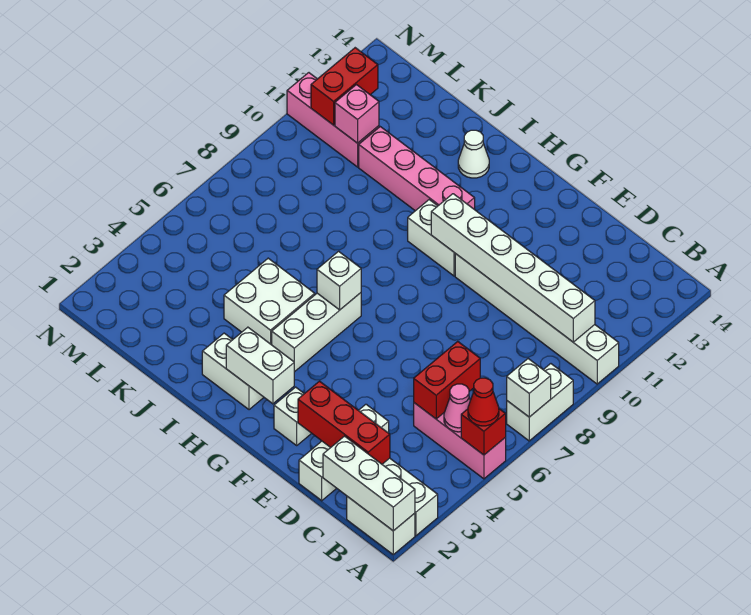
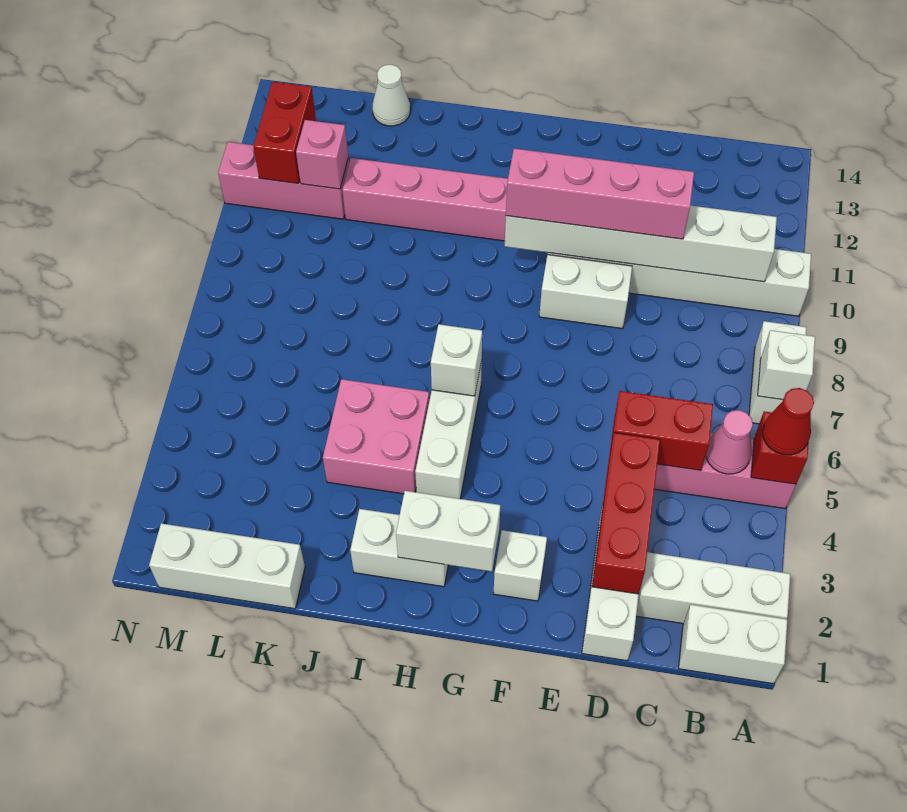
white brick A1:C1 level 2 -> white brick K1:M1 level 1
red brick C2:E2 level 2 -> red brick D2:D4 level 2
red brick C5:C6 level 2 -> red brick C5:D5 level 2
none -> pink brick D10:G10 level 3
white brick G10:H10 level 1 -> white brick E9:F9 level 1
white brick I4:J5 level 1 -> pink brick I4:J5 level 1
white cone I13 level 1 -> white cone K14 level 1

